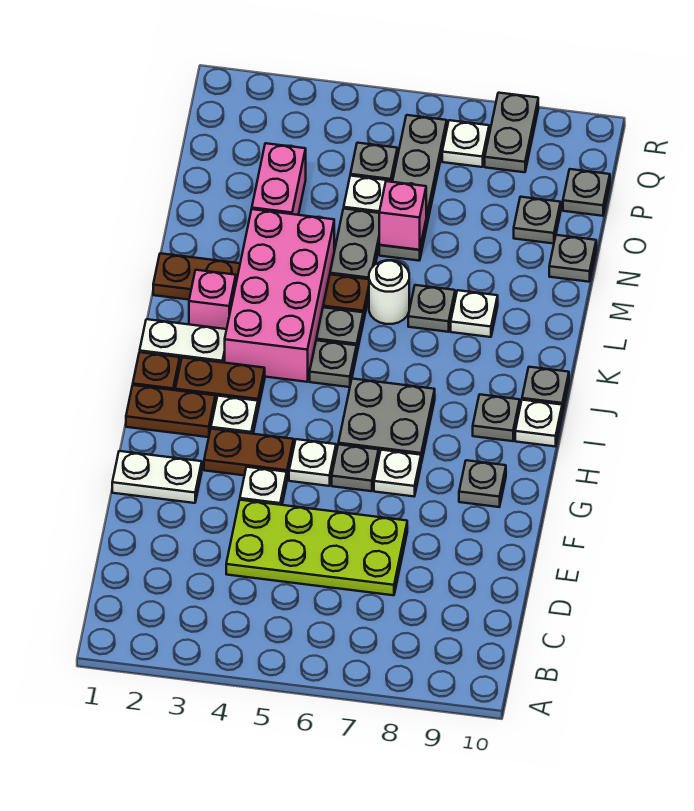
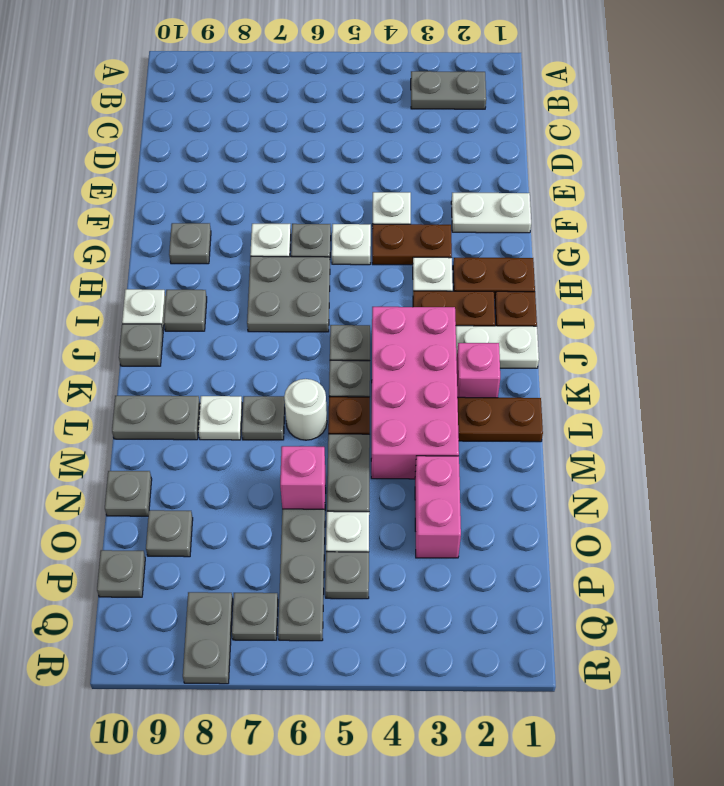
none -> grey plate B2:B3 level 1
lime plate D4:E7 level 1 -> none
none -> grey plate L9:L10 level 1
white plate Q7 level 1 -> grey plate Q7 level 1

